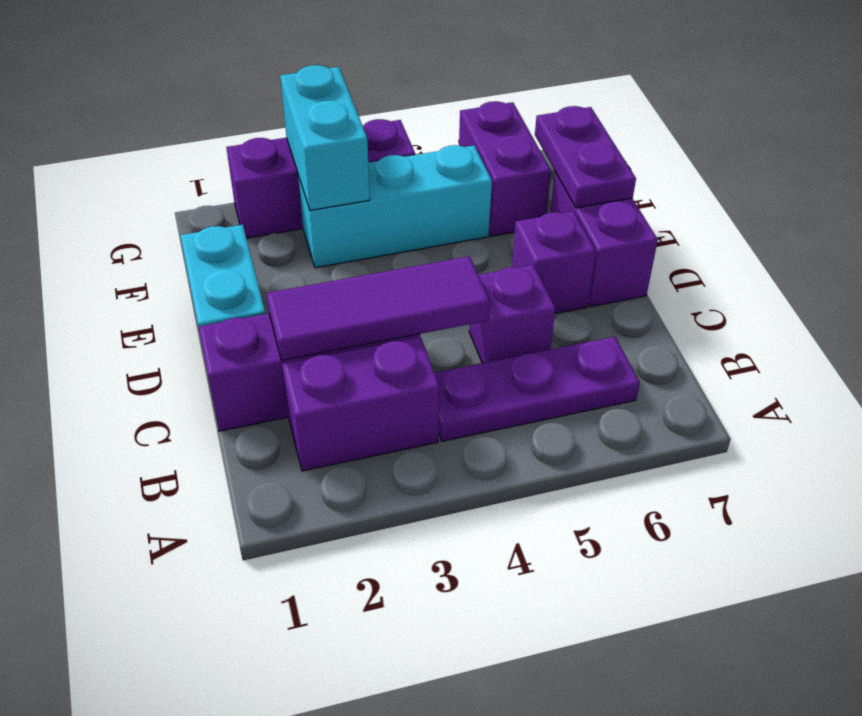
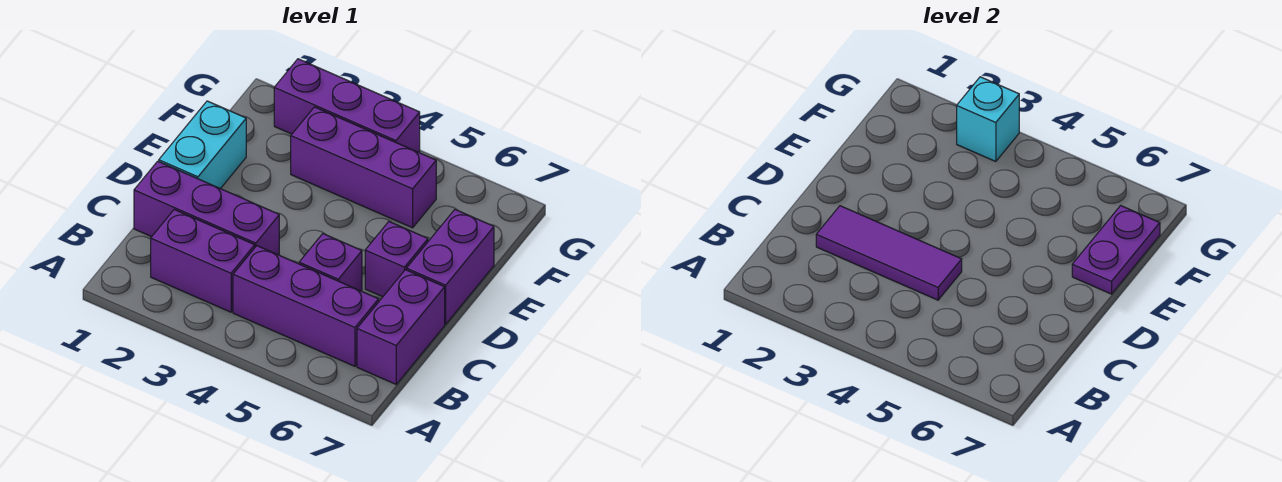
purple plate B4:B6 level 1 -> purple brick B4:B6 level 1
cyan brick F3:F5 level 1 -> purple brick F3:F5 level 1
cyan brick F3:G3 level 2 -> cyan brick G3 level 2
purple brick F6:G6 level 1 -> purple brick B7:C7 level 1

